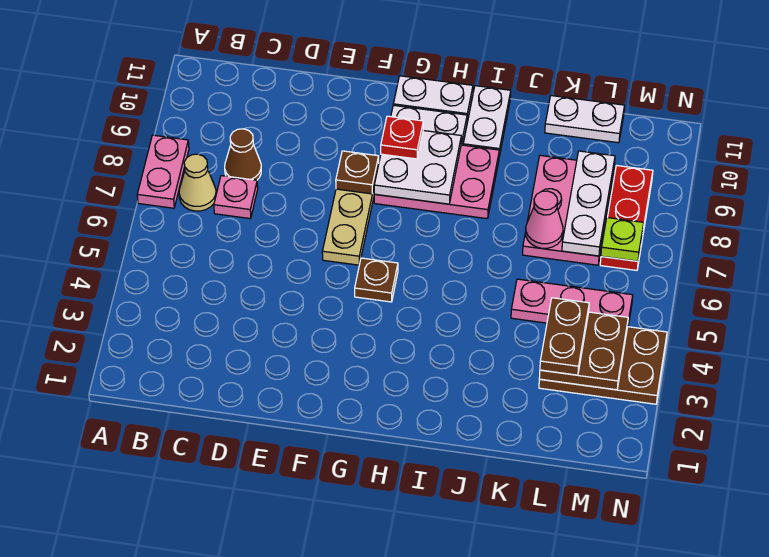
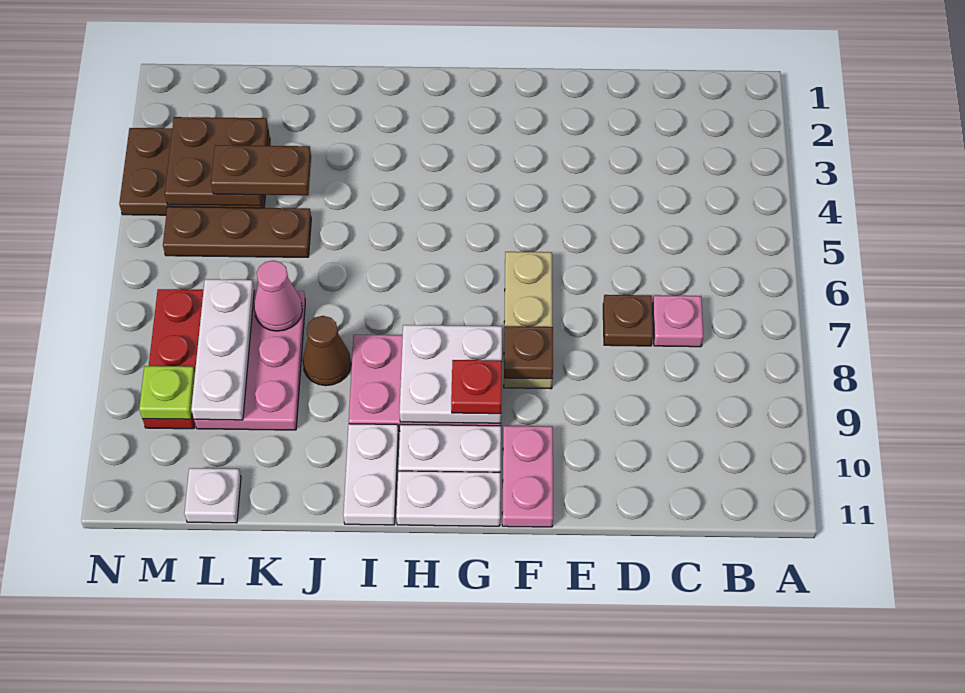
pink plate A7:A8 level 1 -> pink plate F10:F11 level 1
tan cone B7 level 1 -> none
brown cone C8 level 1 -> brown cone J8 level 1
brown plate G5 level 1 -> brown plate D7 level 1
pink plate K5:M5 level 1 -> brown plate K5:M5 level 1
white plate K11:L11 level 1 -> white plate L11 level 1
brown plate L3:L4 level 3 -> brown plate K4:L4 level 3
lime plate M7 level 2 -> lime plate M9 level 2

